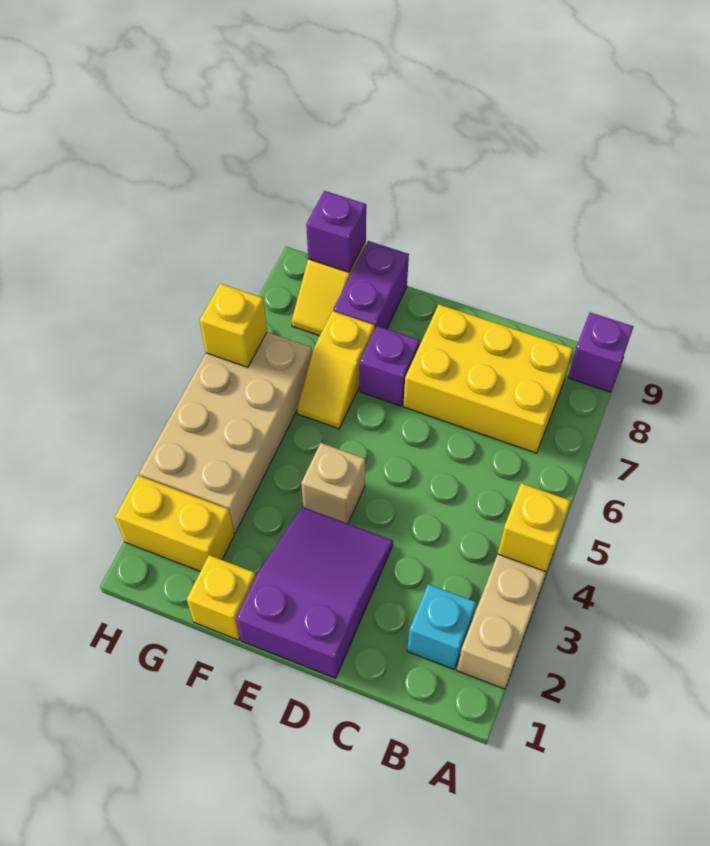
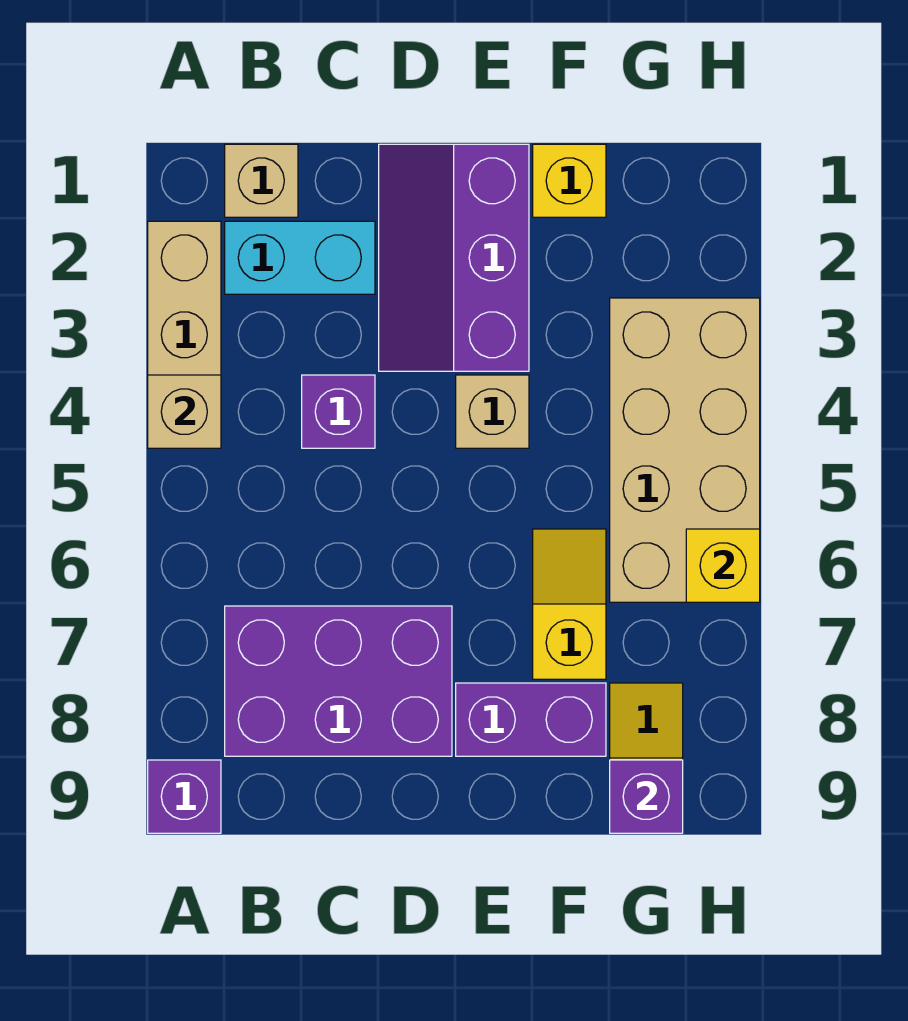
yellow brick A4 level 2 -> tan brick A4 level 2
none -> tan brick B1 level 1
cyan brick B2 level 1 -> cyan brick B2:C2 level 1
yellow brick B7:D8 level 1 -> purple brick B7:D8 level 1
purple slope D1:E3 level 1 top 1 -> purple slope D1:E3 level 1 top E
purple brick E7 level 1 -> purple brick C4 level 1
purple brick F8:F9 level 1 -> purple brick E8:F8 level 1
yellow brick G2:H2 level 1 -> none

